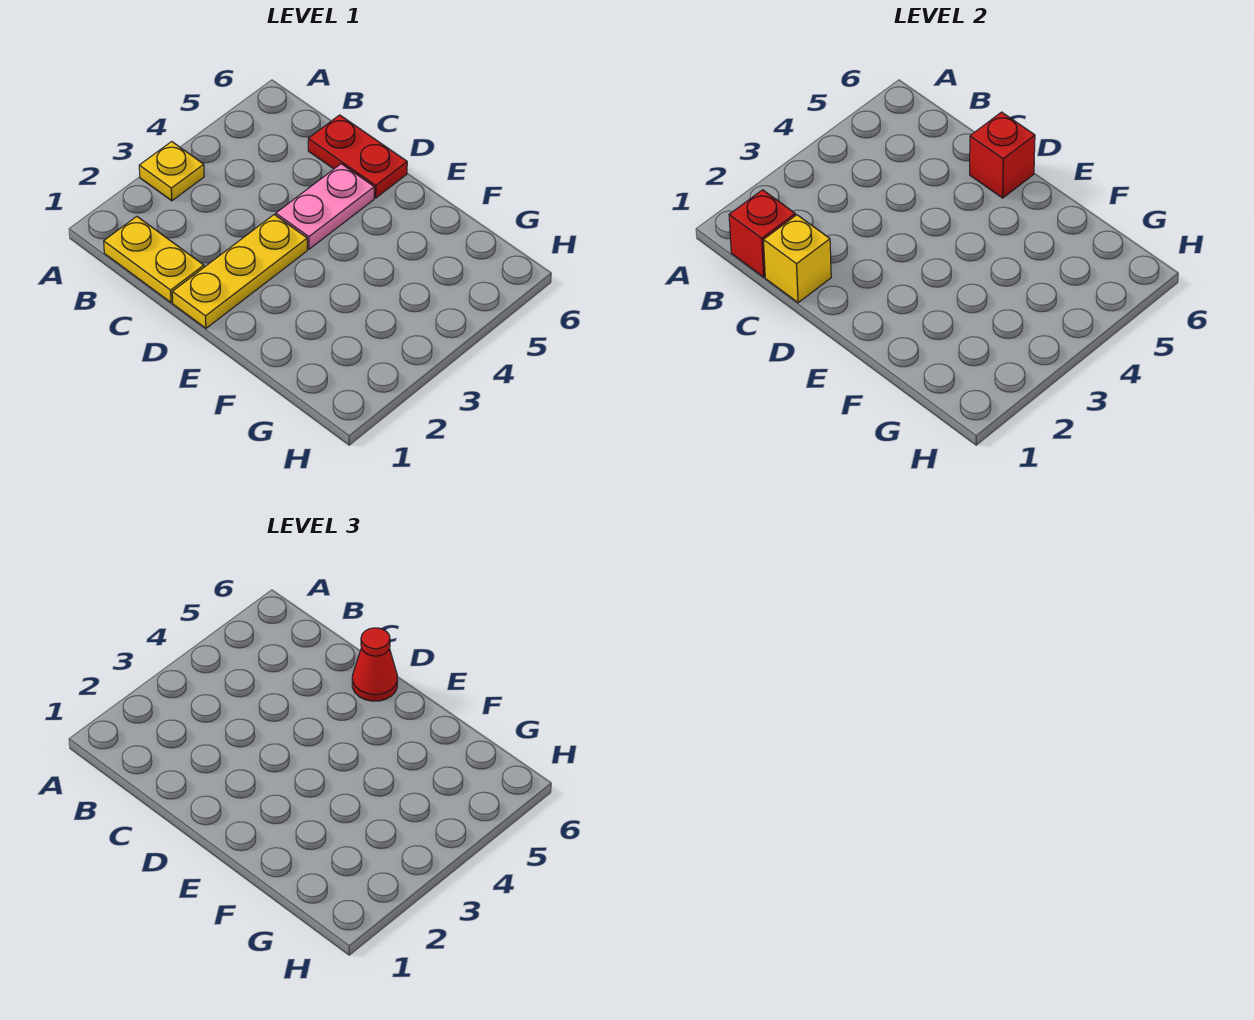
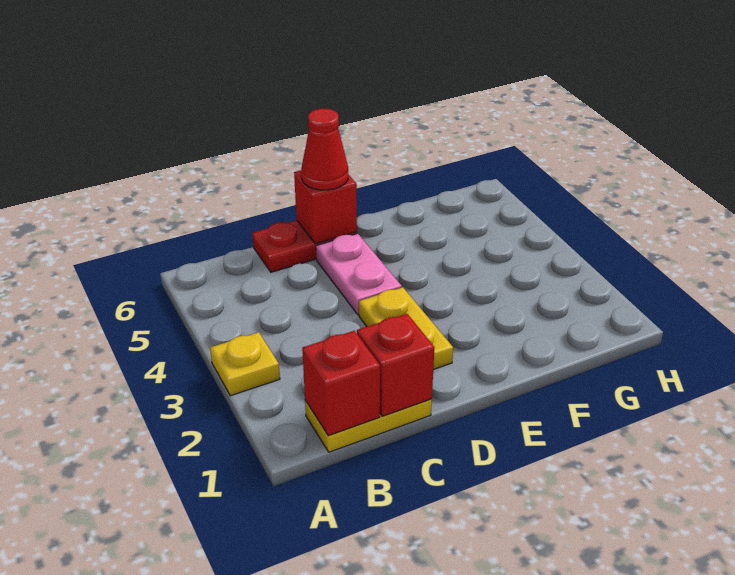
yellow brick C1 level 2 -> red brick C1 level 2
yellow plate D1:D3 level 1 -> yellow plate D2:D3 level 1

